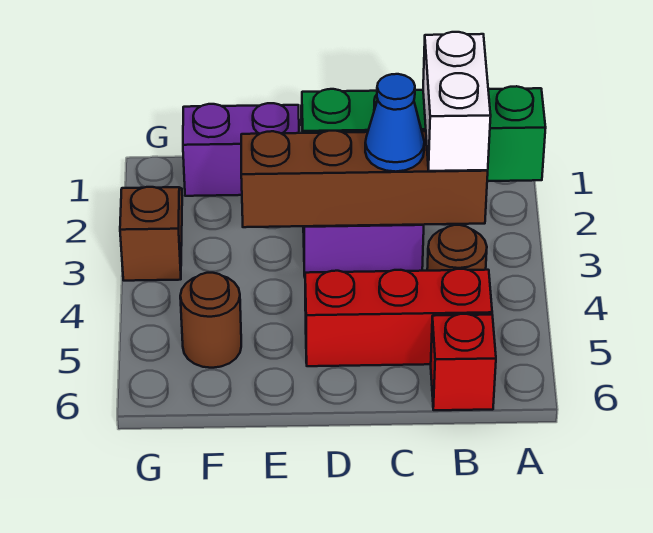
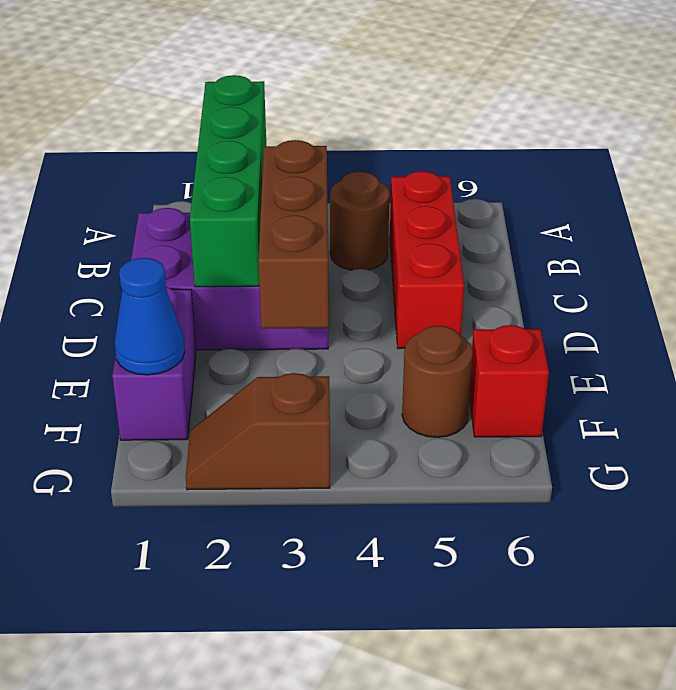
white brick B2:B3 level 3 -> none
brown brick B3:E3 level 2 -> brown brick C3:E3 level 2
red brick B6 level 1 -> red brick F6 level 1
blue cone C3 level 3 -> blue cone F1 level 2

